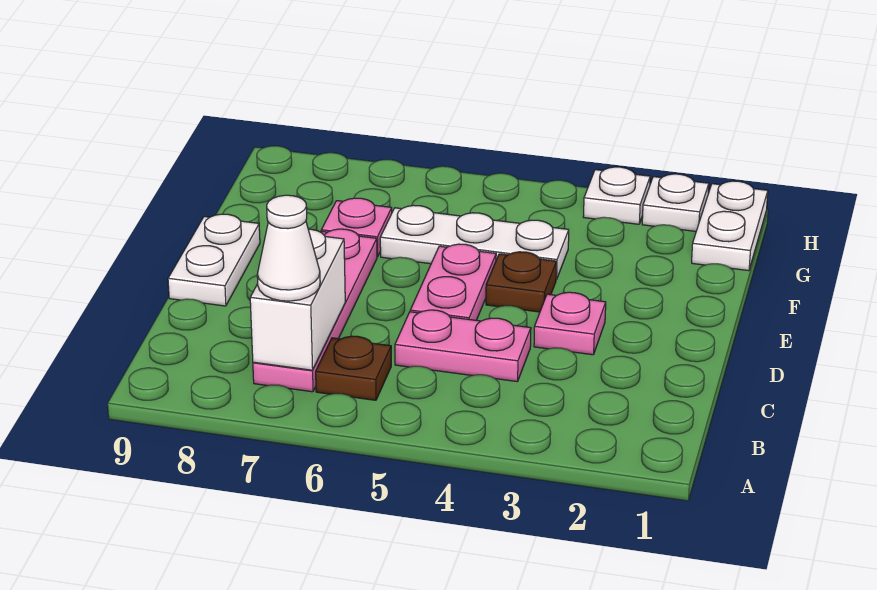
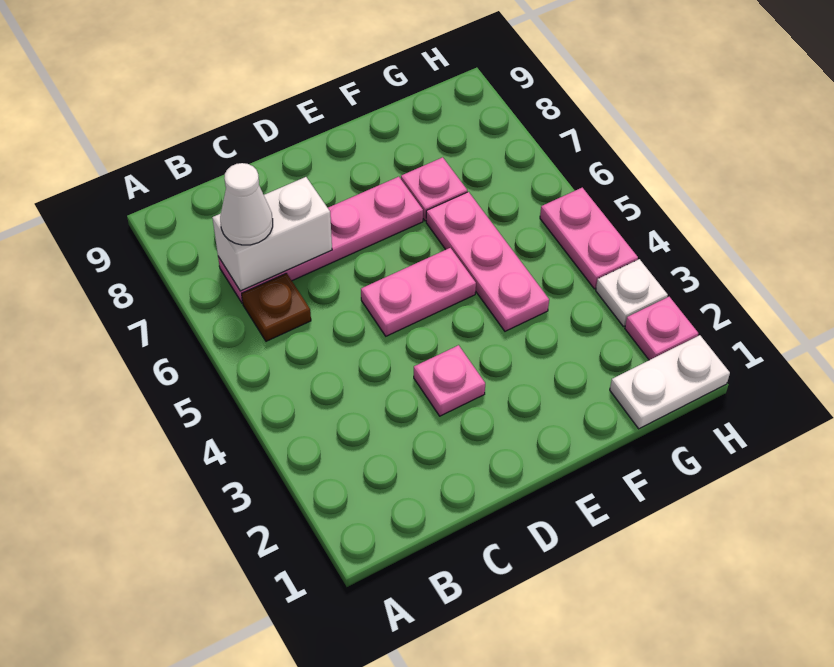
pink plate C4:C5 level 1 -> pink plate H4:H5 level 1
white plate D9:E9 level 1 -> none
brown plate E4 level 1 -> none
white plate F4:F6 level 1 -> pink plate F4:F6 level 1
white plate H2 level 1 -> pink plate H2 level 1

